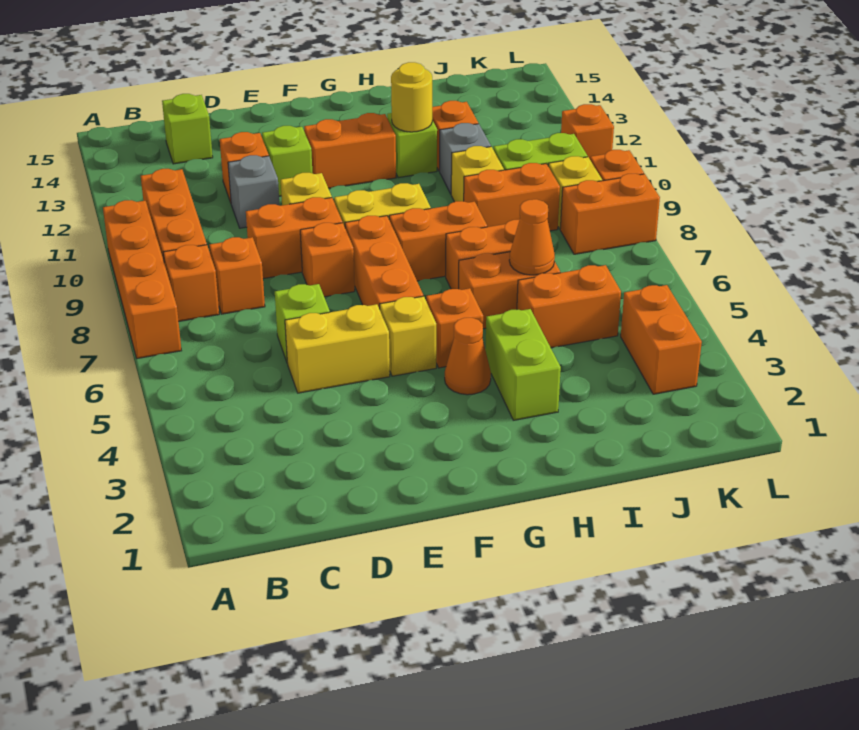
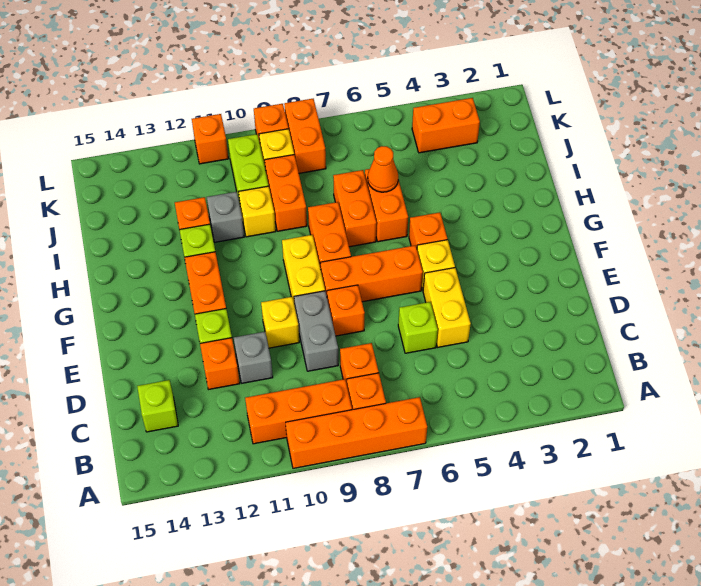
orange brick D9:E9 level 1 -> grey brick D9:E9 level 1
orange cone G4 level 1 -> none
lime brick H3:H4 level 1 -> none
yellow round brick H12 level 2 -> none
orange brick I5:J5 level 1 -> none

